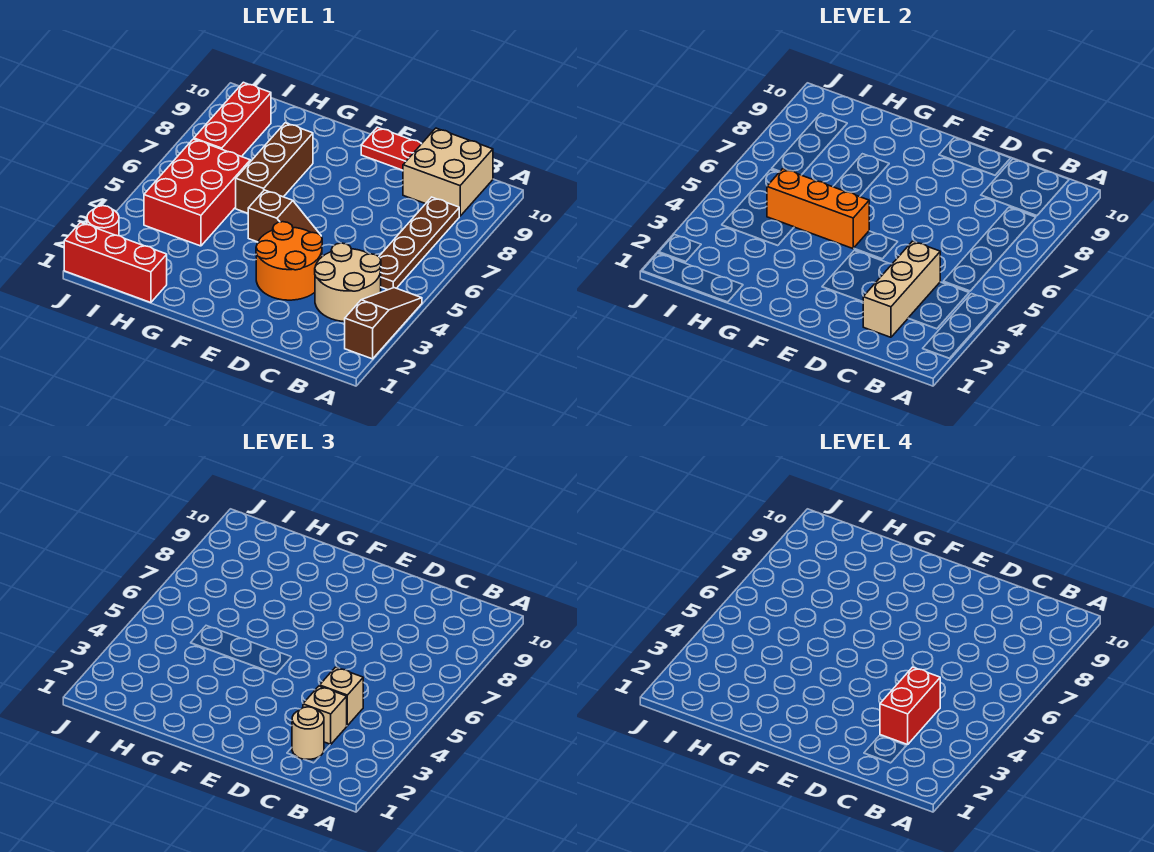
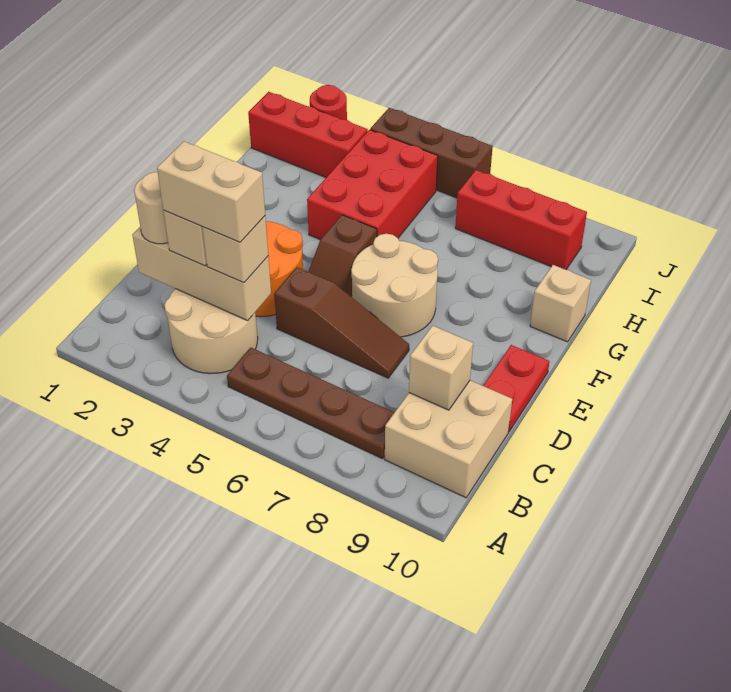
brown slope A2:A4 level 1 top 2 -> brown slope D5:D7 level 1 top 5
red brick C3:C4 level 4 -> tan brick C3:C4 level 4
none -> tan brick C9 level 2
none -> tan round brick E6:F7 level 1
orange brick F5:H5 level 2 -> none
brown brick G6:G8 level 1 -> brown brick J4:J6 level 1
none -> tan brick G10 level 1
red brick H1:J1 level 1 -> red brick I1:I3 level 1
red brick H4:I6 level 1 -> red brick G4:I5 level 1

